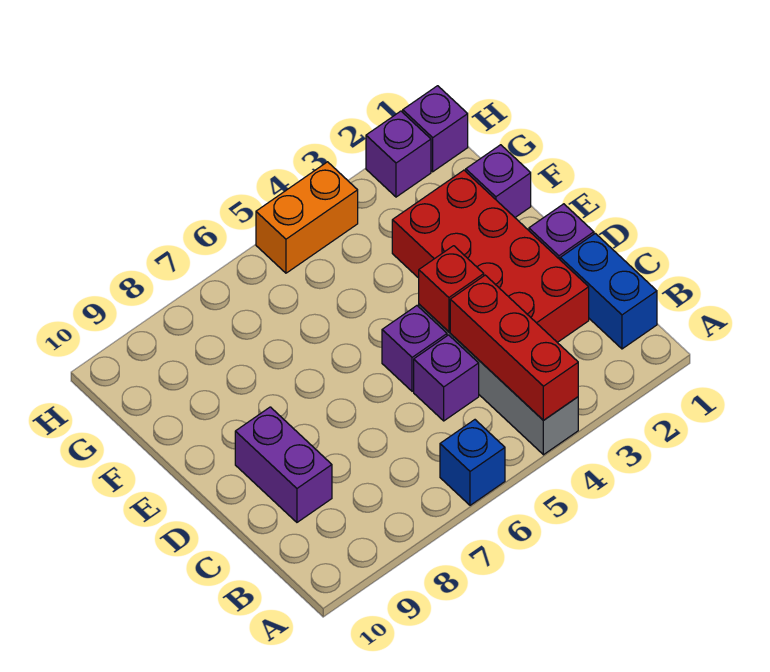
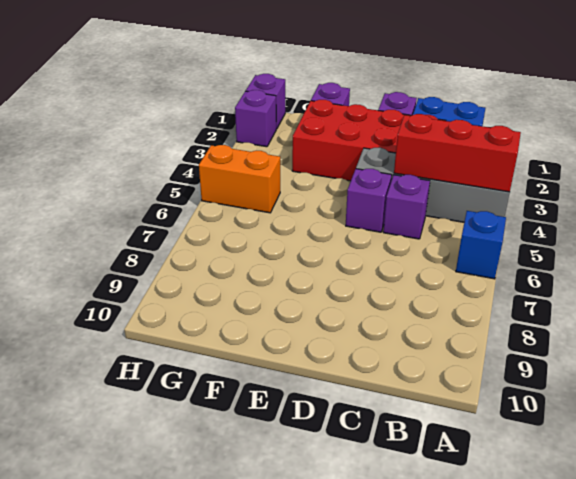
purple brick C9:D9 level 1 -> none
red brick D4 level 2 -> none
orange brick H4:H5 level 1 -> orange brick G5:H5 level 1

